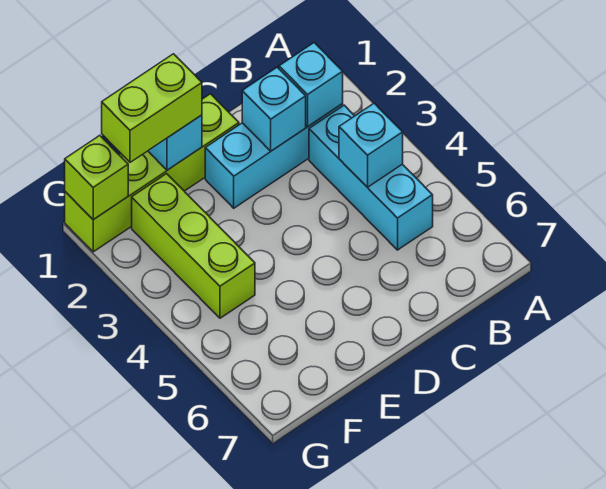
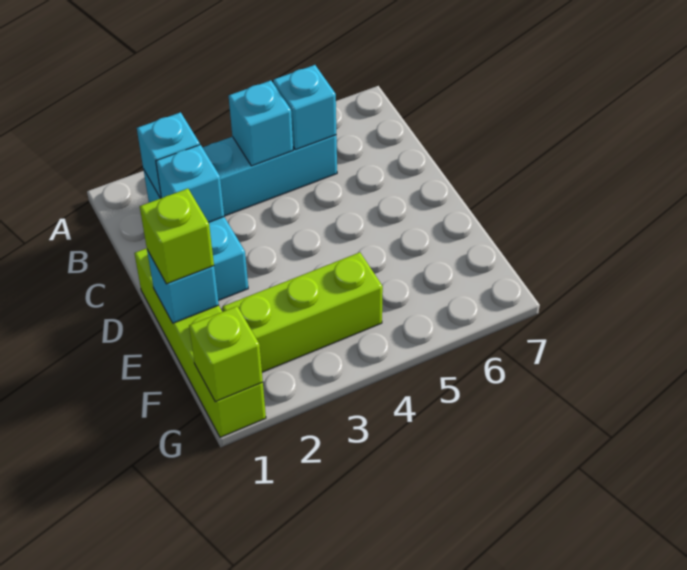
none -> cyan brick B5 level 2
lime brick E1:F1 level 3 -> lime brick E1 level 3

